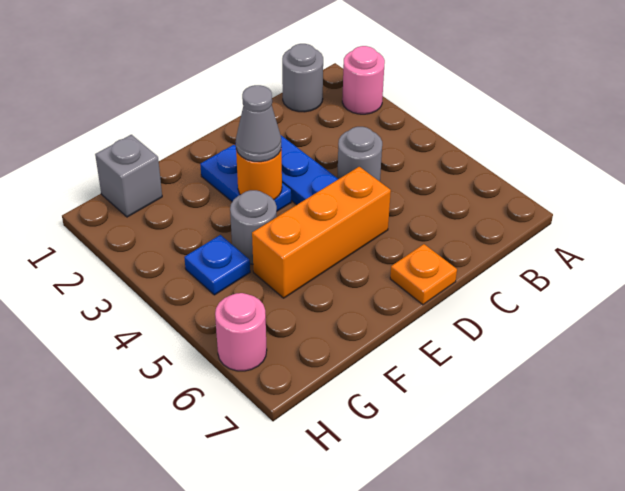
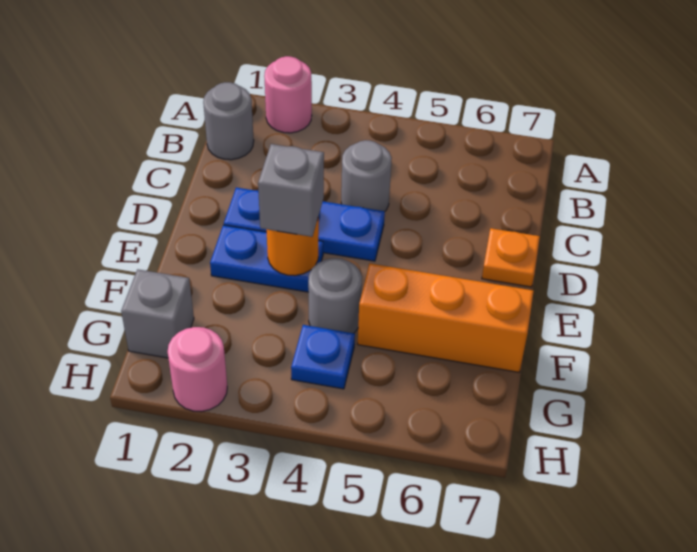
orange brick D5:F5 level 1 -> orange brick F5:F7 level 1
grey cone E3 level 3 -> grey brick E3 level 3
pink round brick H6 level 1 -> pink round brick H2 level 1

